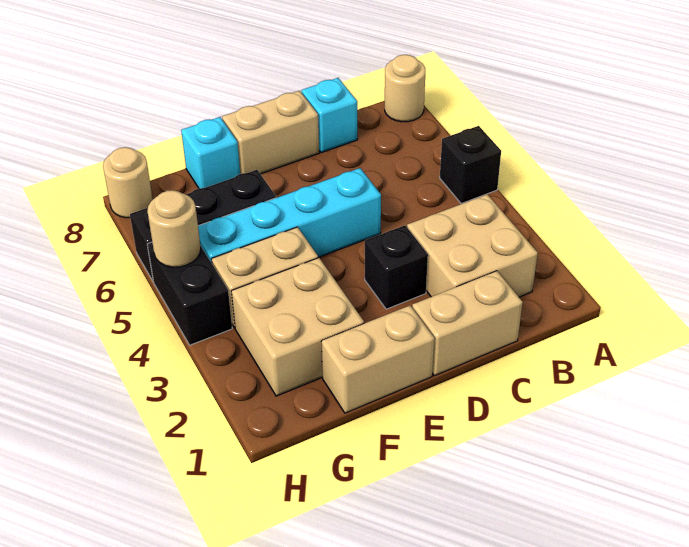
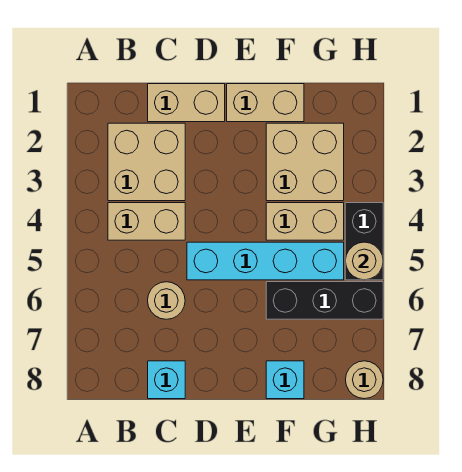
black brick A5 level 1 -> none
tan round brick A8 level 1 -> tan round brick C6 level 1
black brick D3 level 1 -> none
tan brick D8:E8 level 1 -> tan brick B4:C4 level 1

